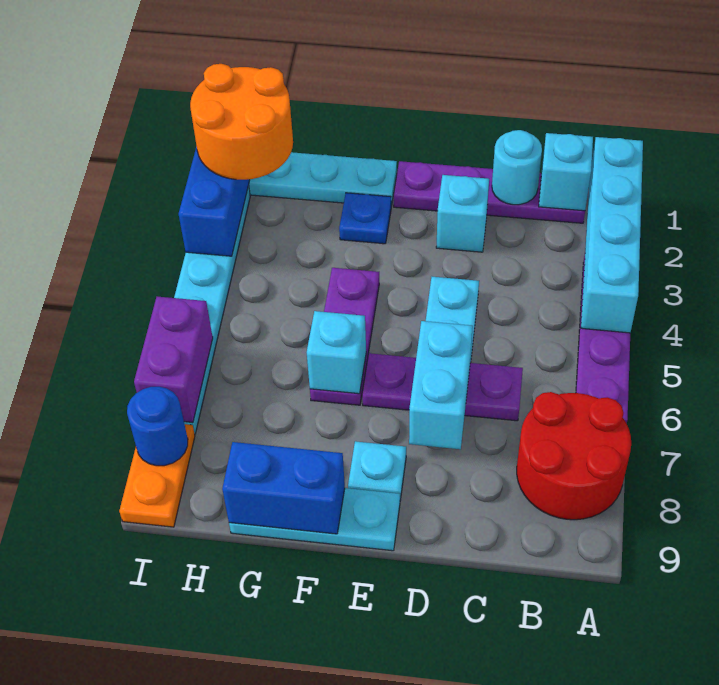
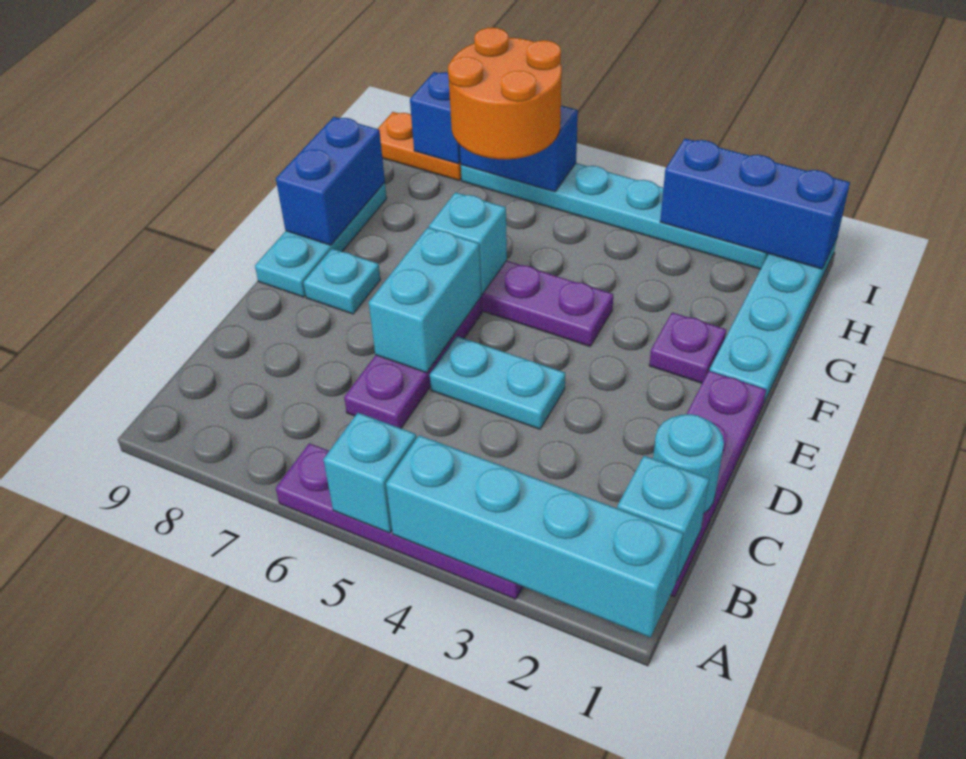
red round brick A7:B8 level 1 -> none
cyan brick D2 level 1 -> cyan brick A5 level 2
cyan brick D6:D7 level 2 -> cyan brick D6:E6 level 2
blue plate F2 level 1 -> purple plate F2 level 1
orange round brick H1:I2 level 3 -> orange round brick H6:I7 level 3
purple brick I6:I7 level 2 -> blue brick I6:I7 level 2
blue round brick I8 level 2 -> blue brick I8 level 2

